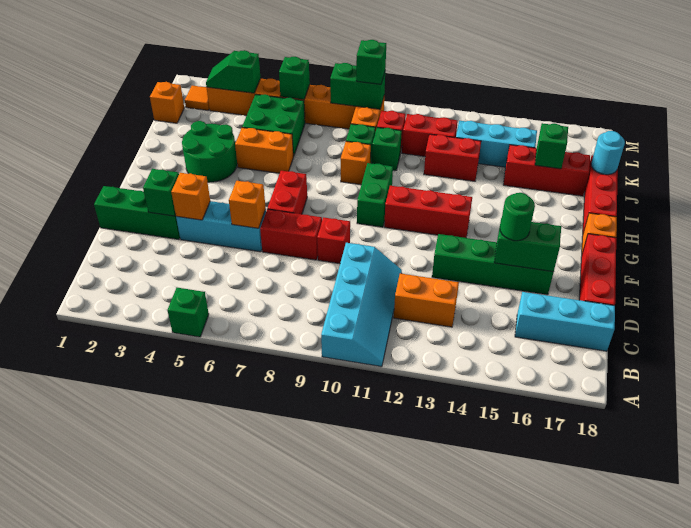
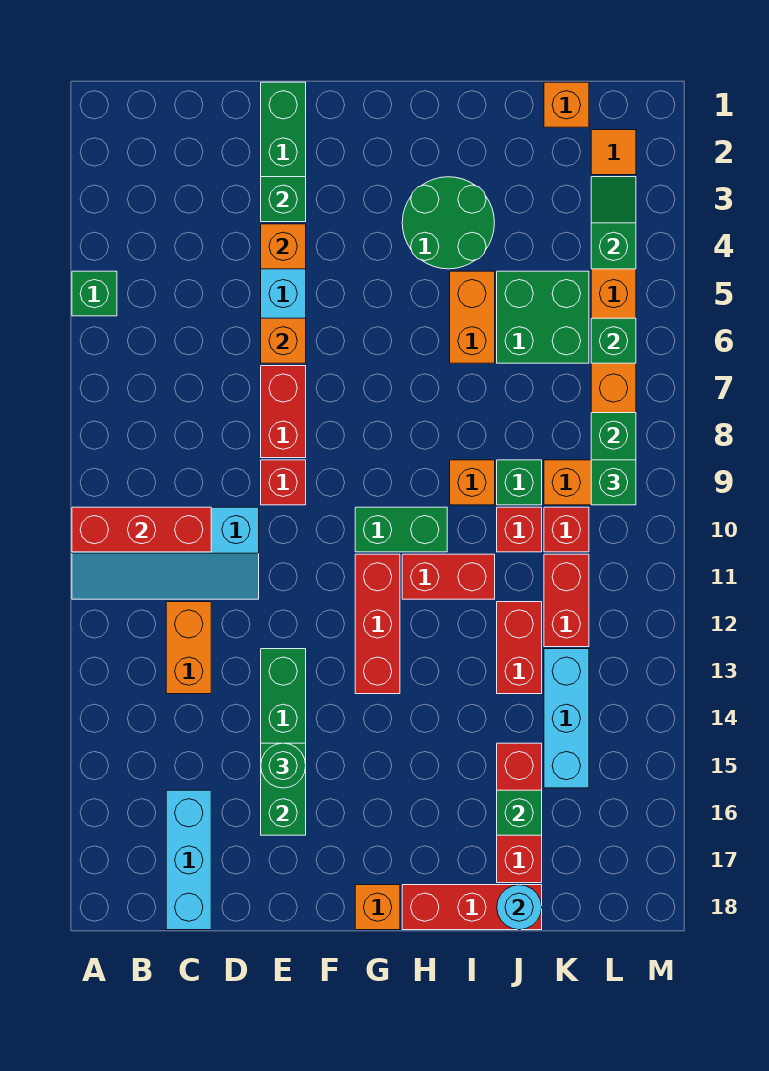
red brick D18:F18 level 1 -> red brick A10:C10 level 2
red brick F7:G7 level 1 -> red brick H11:I11 level 1
green brick J10 level 1 -> red brick J10 level 1

